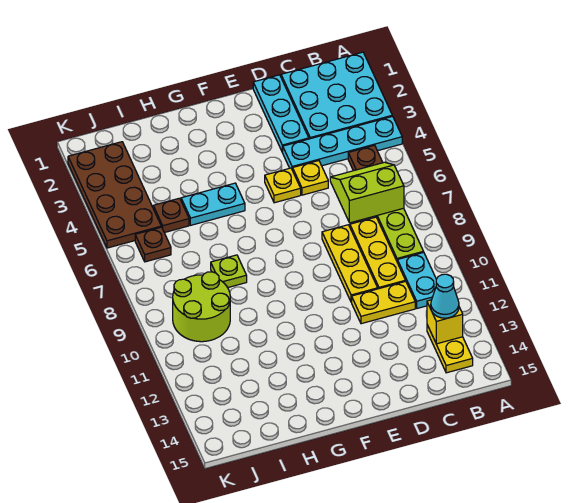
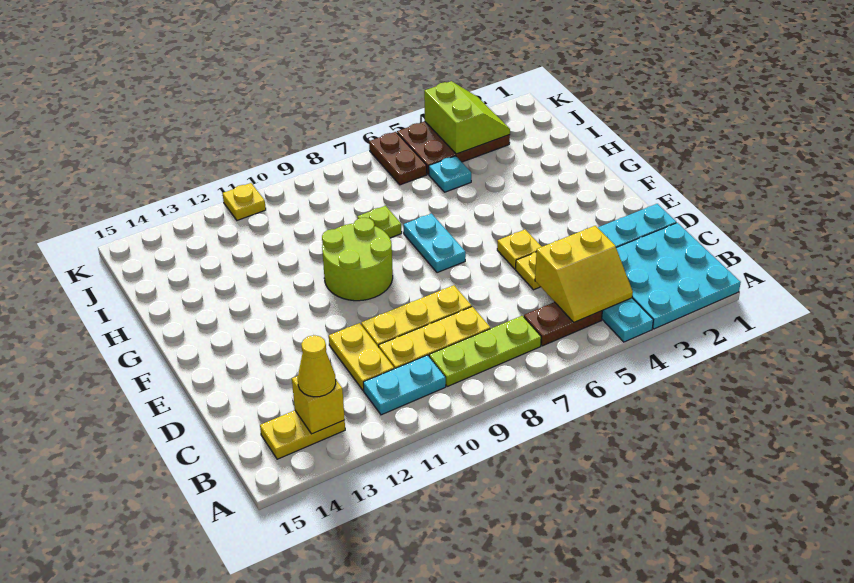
none -> yellow slope B4:C5 level 2 top C
lime slope B6:C7 level 2 top 7 -> lime slope J3:K4 level 2 top 4
cyan cone B13 level 3 -> yellow cone B13 level 3
cyan plate G5:H5 level 1 -> cyan plate F7:G7 level 1
brown plate I5 level 1 -> cyan plate I5 level 1
lime round brick I9:J10 level 1 -> lime round brick F9:G10 level 1
brown plate J2:K5 level 1 -> brown plate J3:K5 level 1
brown plate J6 level 1 -> brown plate J6:K6 level 1
none -> yellow plate K11 level 1

